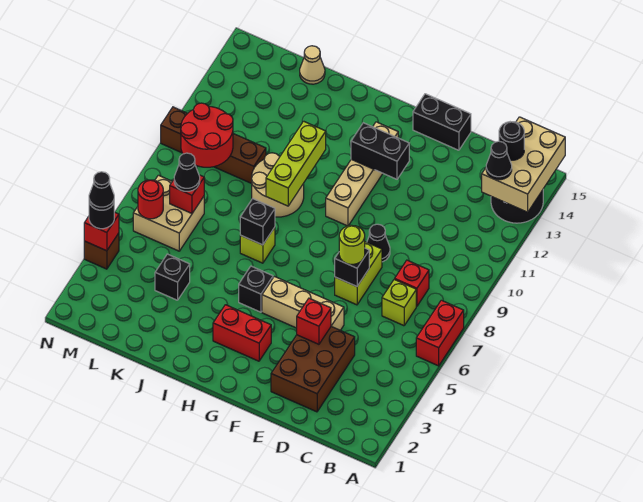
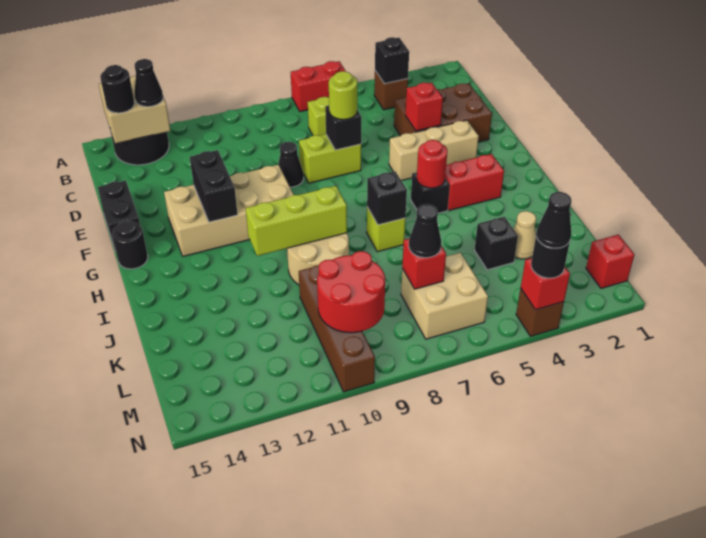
tan brick A13:B15 level 2 -> tan brick A13:B14 level 2
none -> brown brick B4 level 1
none -> black brick B4 level 2
red brick C8 level 1 -> red brick M1 level 1
tan brick E5:G5 level 1 -> tan brick F3:F5 level 1
red brick G3:H3 level 1 -> red brick H3:H4 level 1
tan brick G10:G13 level 1 -> tan brick F10:G13 level 1
none -> black round brick G15 level 1
tan cone K15 level 1 -> tan cone K3 level 1
red round brick M6 level 2 -> red round brick H5 level 2

